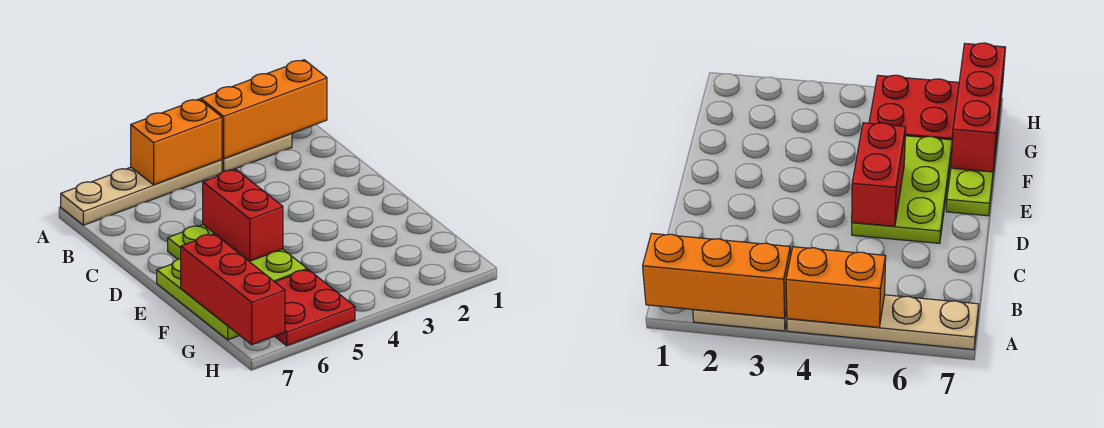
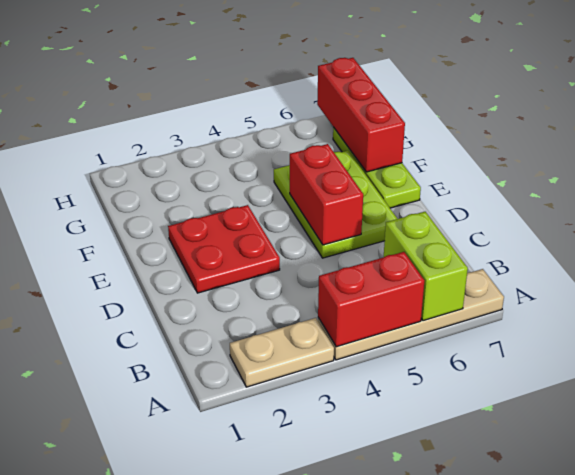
orange brick A1:A3 level 2 -> none
orange brick A4:A5 level 2 -> red brick A4:A5 level 2
none -> lime brick A6:B6 level 2
red plate G5:H6 level 1 -> red plate D2:E3 level 1

